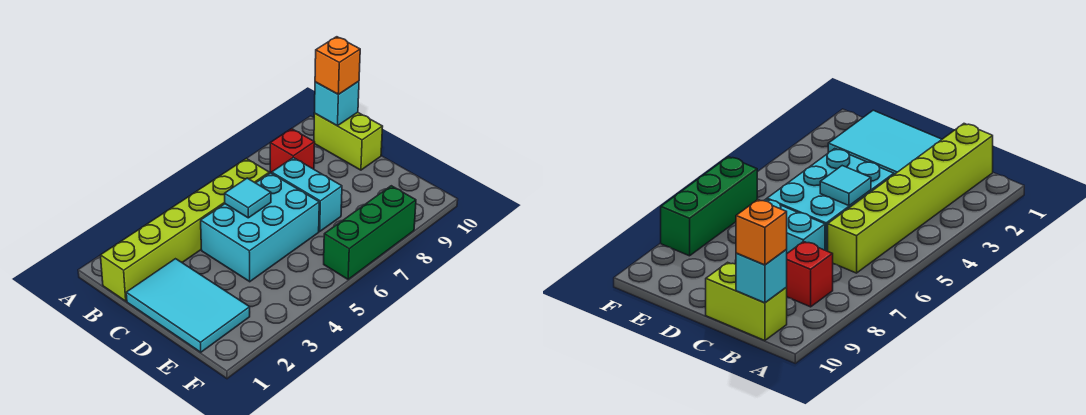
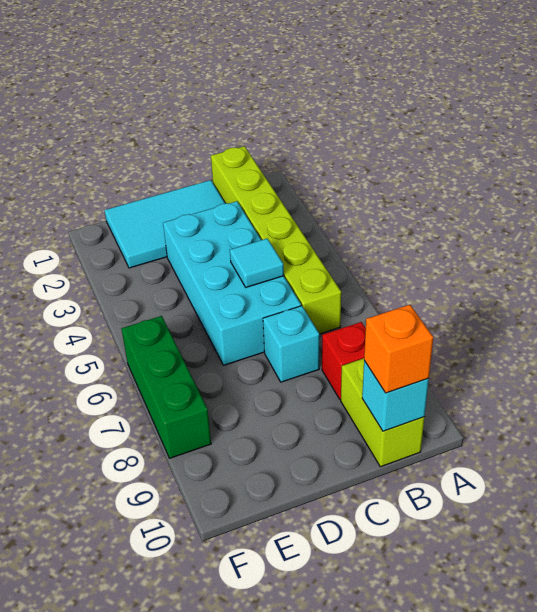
lime brick B10:C10 level 1 -> lime brick B9:B10 level 1
cyan brick C4:D6 level 1 -> cyan brick C3:D6 level 1
cyan brick C7:D7 level 1 -> cyan brick C7 level 1

